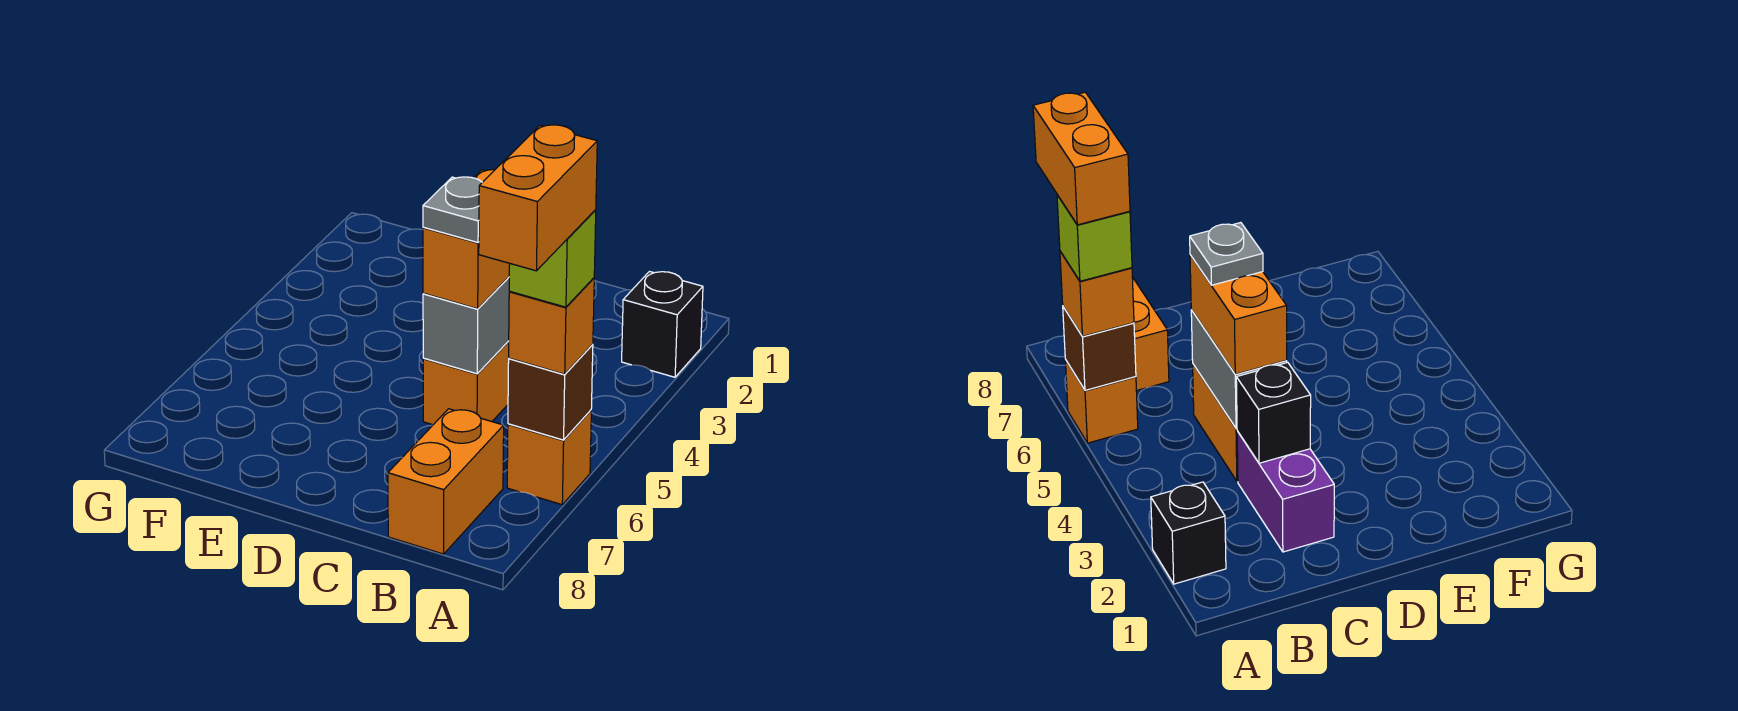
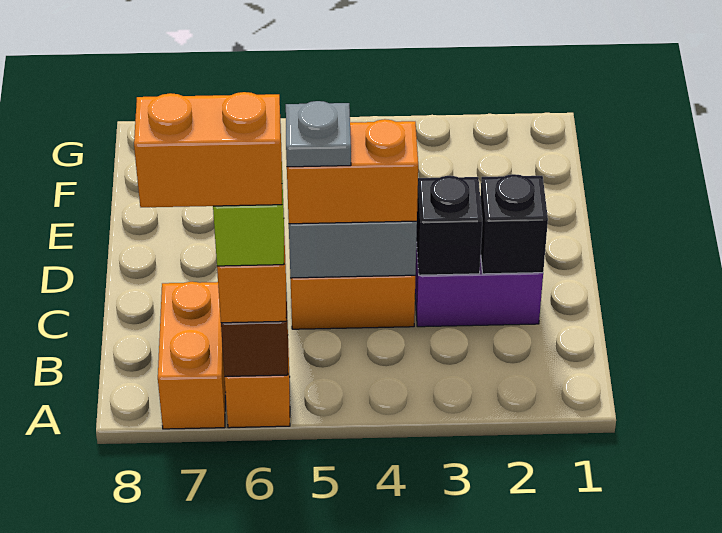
black brick A2 level 1 -> black brick C2 level 2
orange brick B7:B8 level 1 -> orange brick A7:B7 level 1

